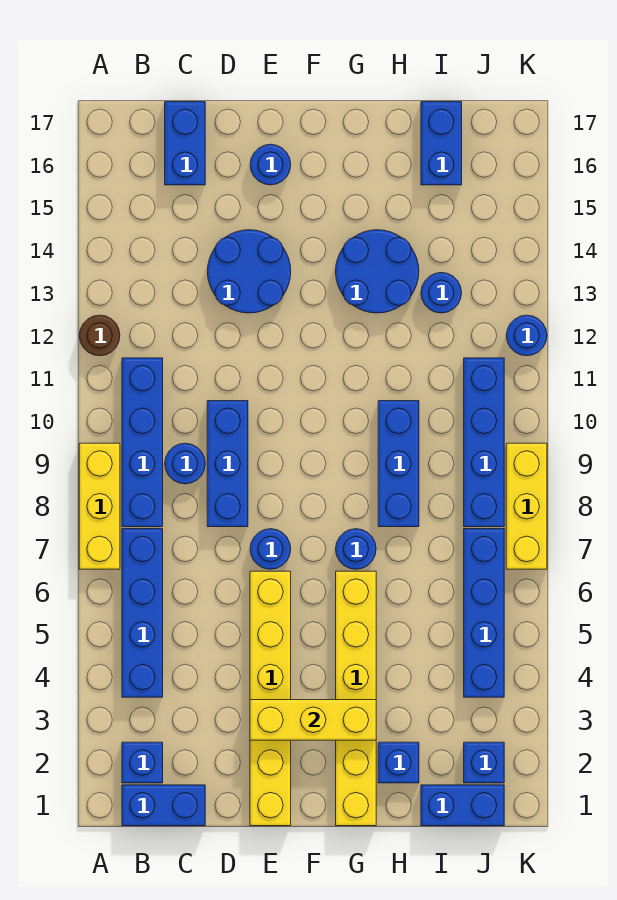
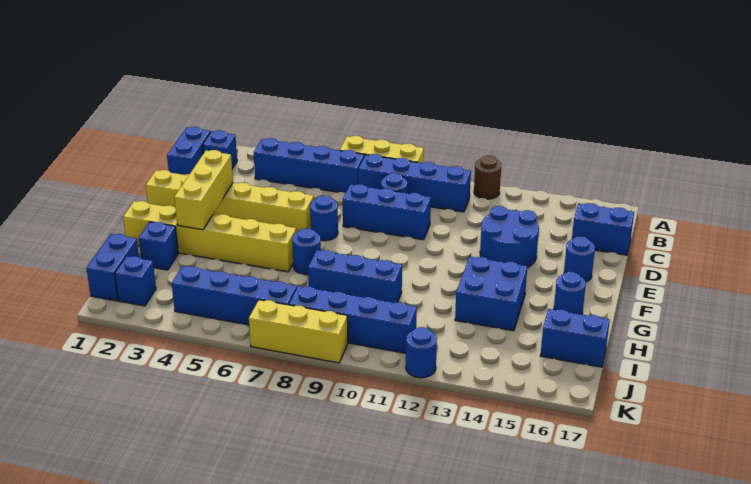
blue round brick G13:H14 level 1 -> blue brick G13:H14 level 1
blue round brick I13 level 1 -> blue round brick G16 level 1

